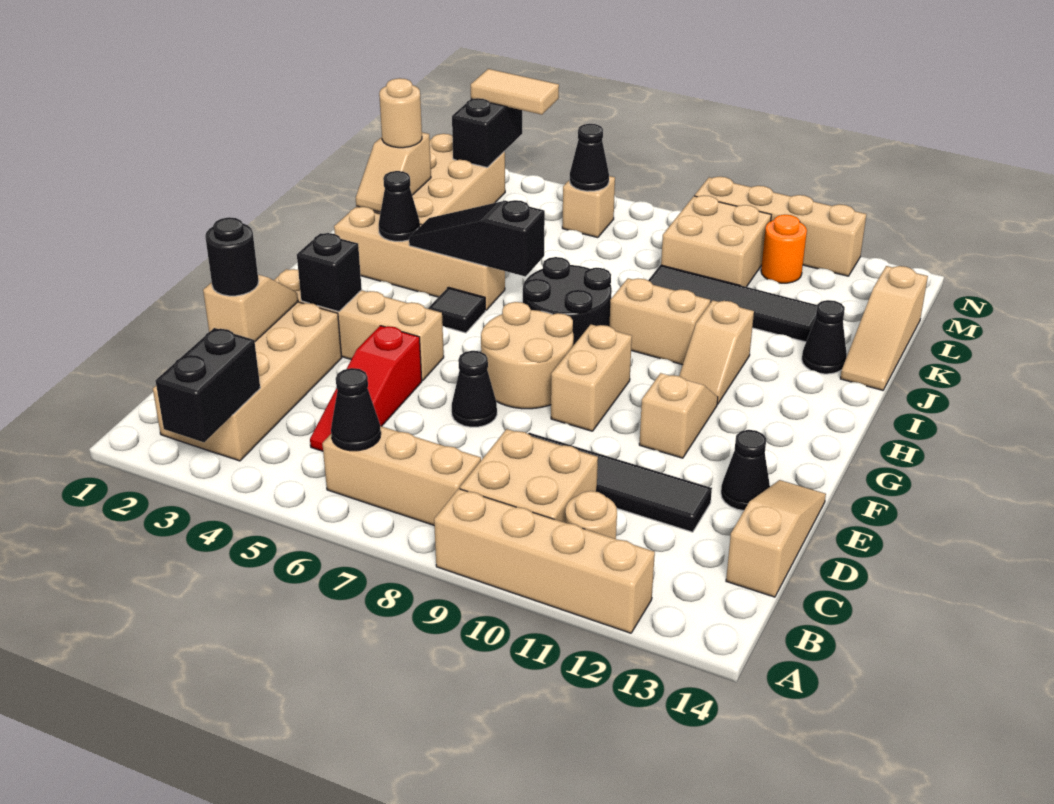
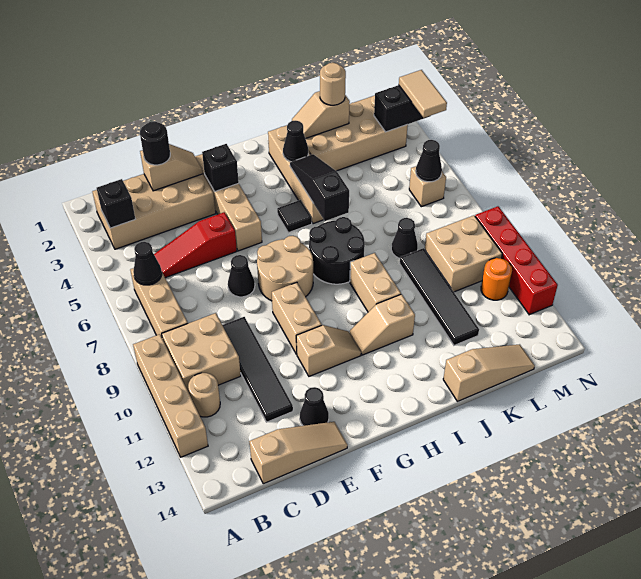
black brick A3:B3 level 2 -> black brick B3 level 2
tan brick F9:G9 level 1 -> tan brick F9:F10 level 1
black cone J13 level 1 -> black cone K8 level 1
tan slope J14:L14 level 1 top L -> tan slope J14:L14 level 1 top J
tan brick N9:N12 level 1 -> red brick N9:N12 level 1

